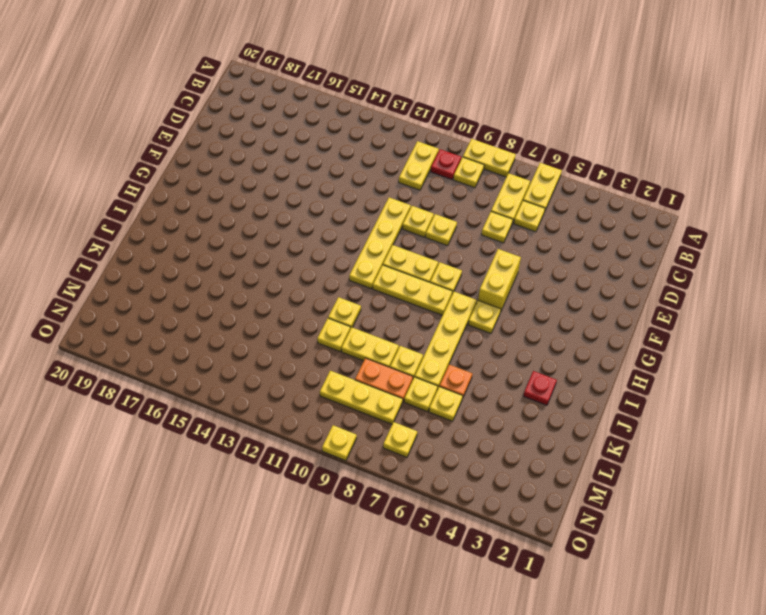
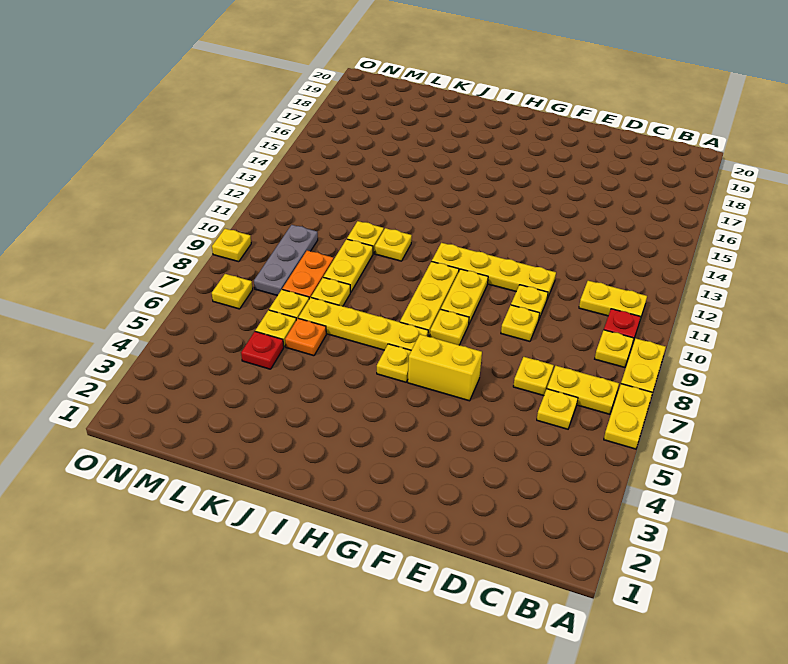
yellow plate A6:B6 level 1 -> yellow plate A6:A7 level 1
red plate J3 level 1 -> red plate L5 level 1
yellow plate M8:M10 level 1 -> grey plate M8:M10 level 1

